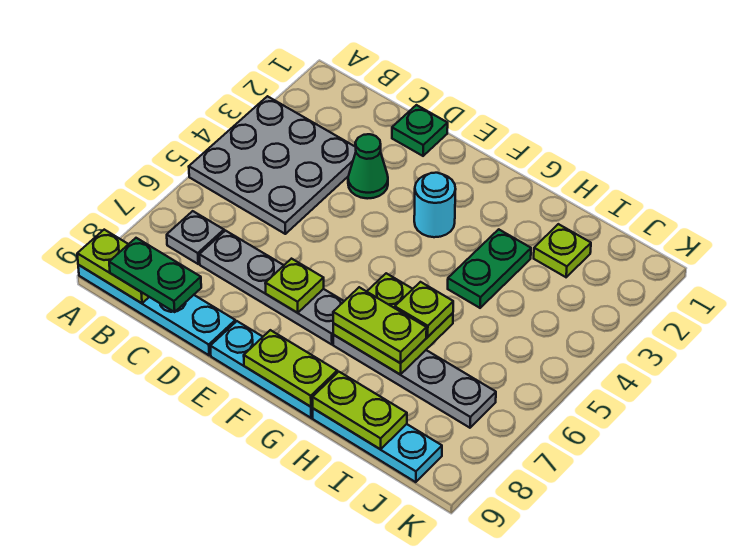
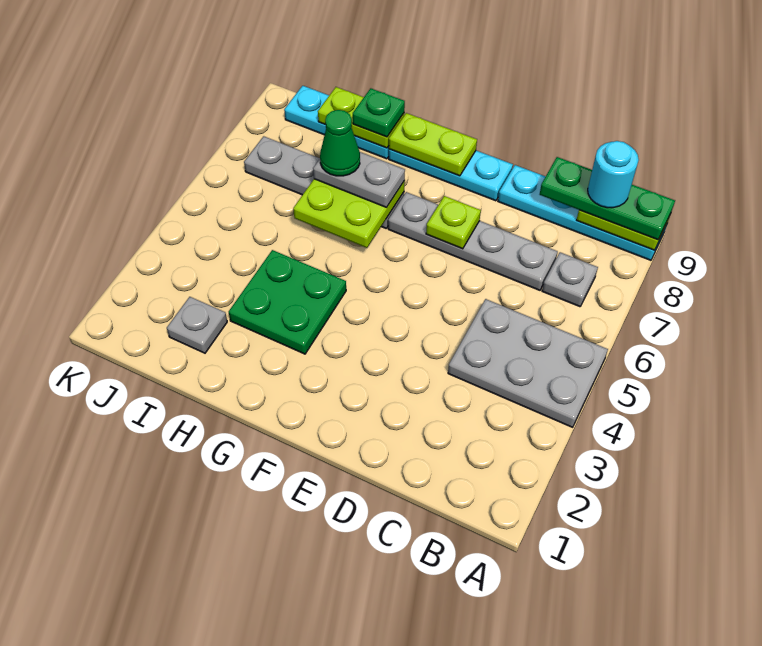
grey plate A3:C5 level 1 -> grey plate A4:C5 level 1
green plate B9:C9 level 3 -> green plate A9:C9 level 3
green plate D1 level 1 -> green plate H9 level 3
green cone D3 level 1 -> green cone H7 level 4
cyan round brick F3 level 1 -> cyan round brick B9 level 4
lime plate G7:H7 level 3 -> grey plate G7:H7 level 3
green plate H3:H4 level 1 -> green plate G3:H4 level 1
lime plate H6 level 3 -> none
lime plate I2 level 1 -> grey plate I2 level 1

